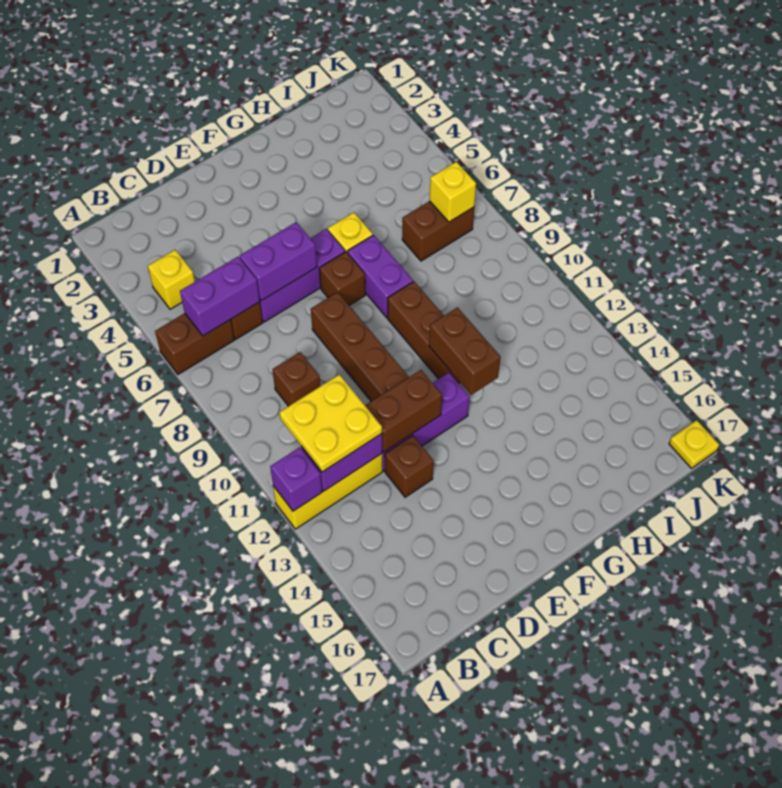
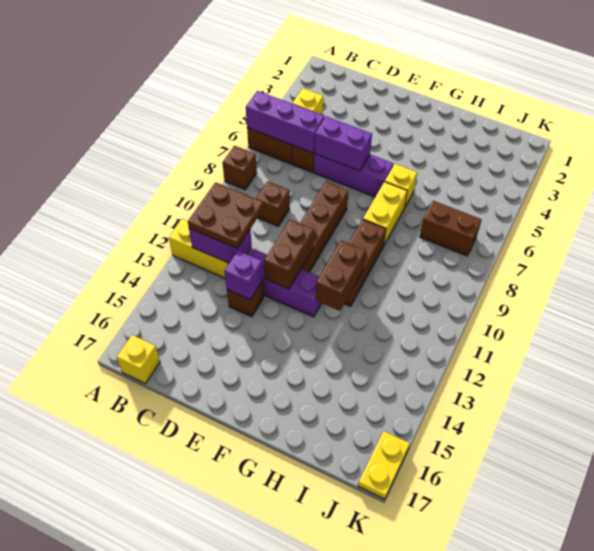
purple brick A12 level 2 -> purple brick D13 level 2
purple brick B6:C6 level 2 -> purple brick A6:C6 level 2
yellow plate B11:C12 level 3 -> brown plate B11:C12 level 3
brown brick D12:E12 level 2 -> brown brick E11:E12 level 2
brown brick F7 level 1 -> brown brick A8 level 1
purple brick G7:G8 level 1 -> yellow brick G7:G8 level 1
yellow brick J7 level 2 -> yellow brick B17 level 1
yellow plate K17 level 1 -> yellow plate K16:K17 level 1

